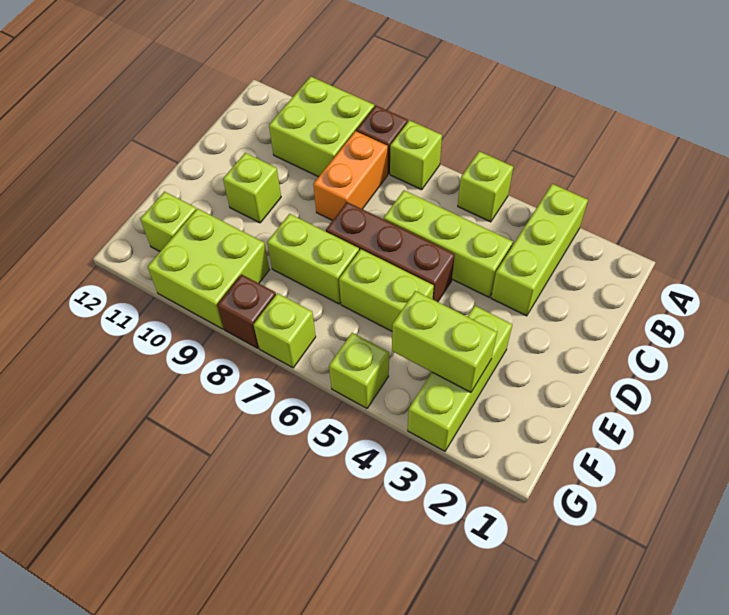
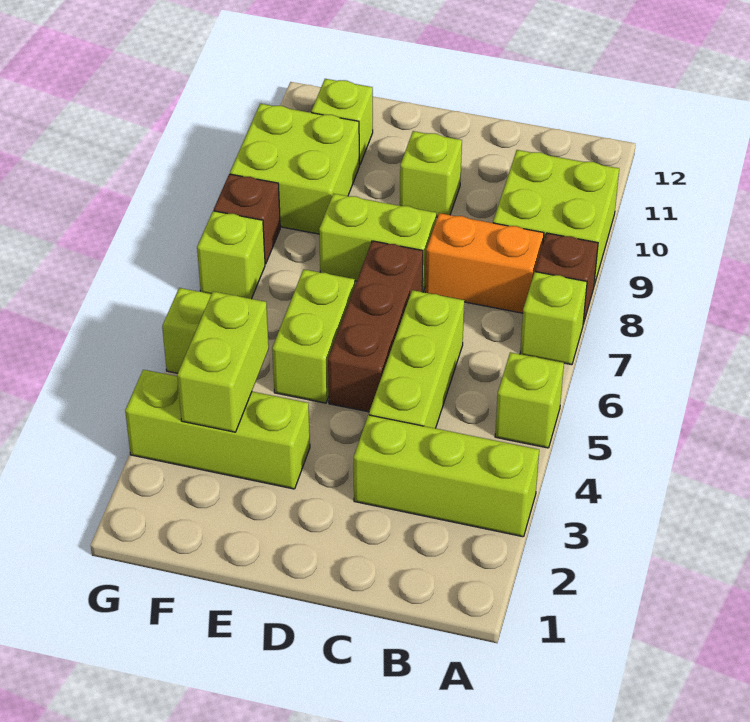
lime brick E7:E8 level 1 -> lime brick D8:E8 level 1

